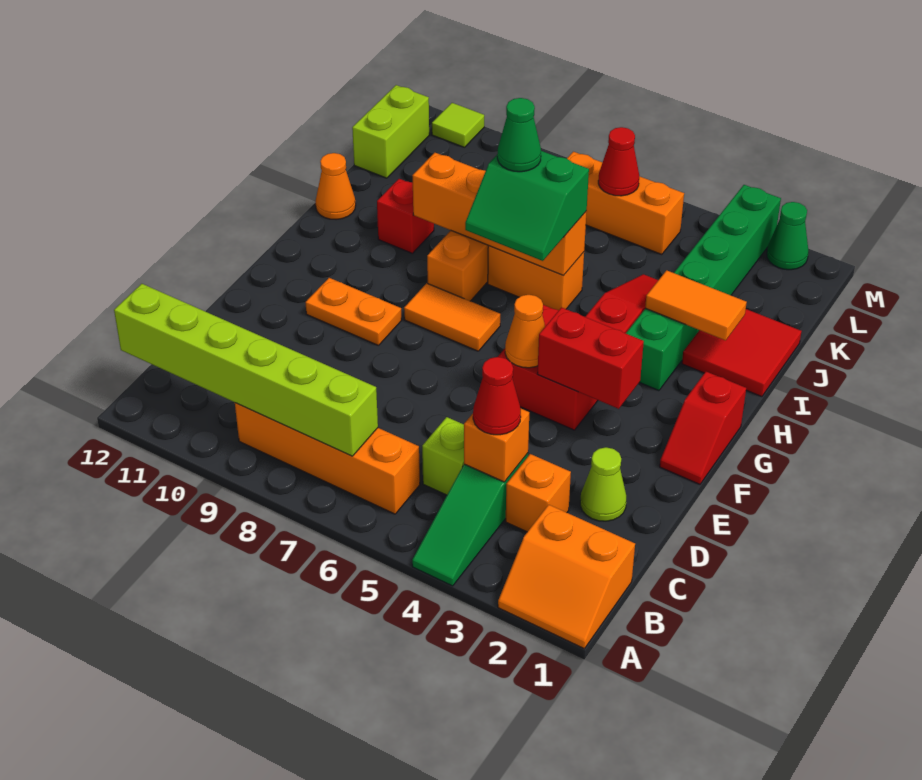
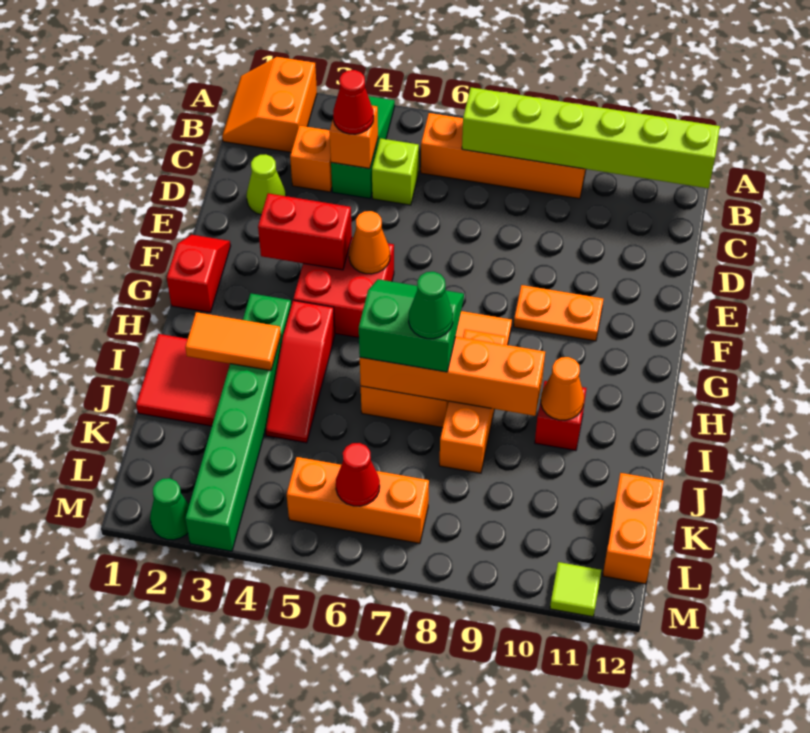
orange slope A1:B2 level 1 top B -> orange slope A1:B2 level 1 top 2
orange cone I12 level 1 -> orange cone I10 level 2
lime brick K12:L12 level 1 -> orange brick K12:L12 level 1

